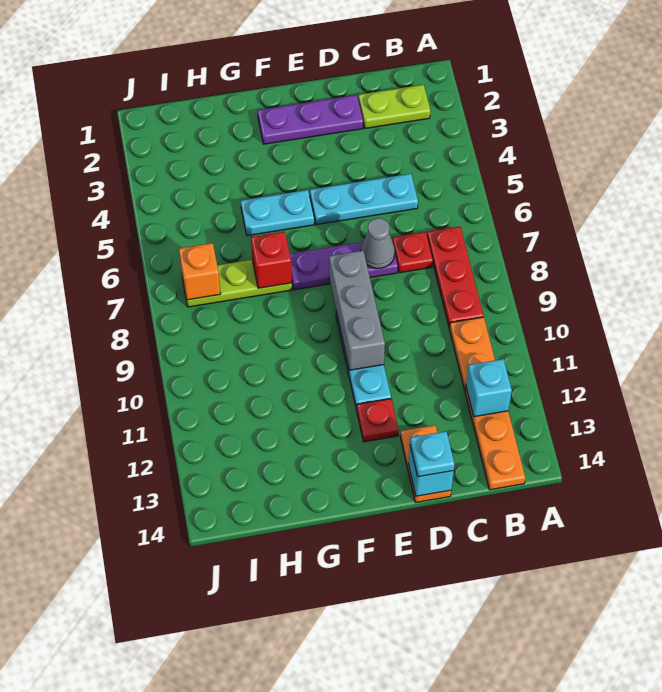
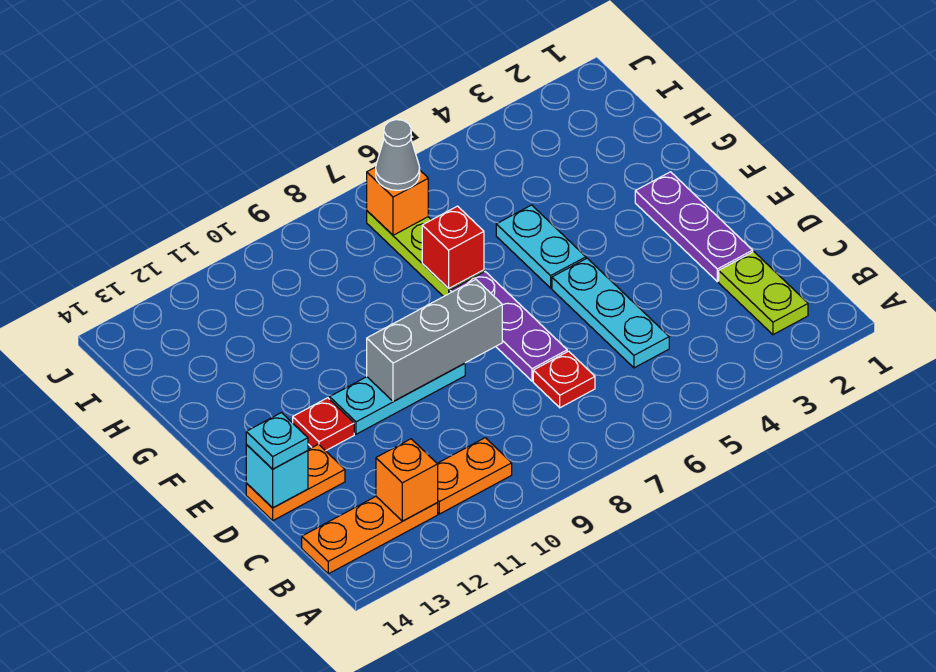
red plate B7:B9 level 1 -> none
cyan brick B12 level 2 -> orange brick B12 level 2
grey cone D7 level 2 -> grey cone I7 level 3

